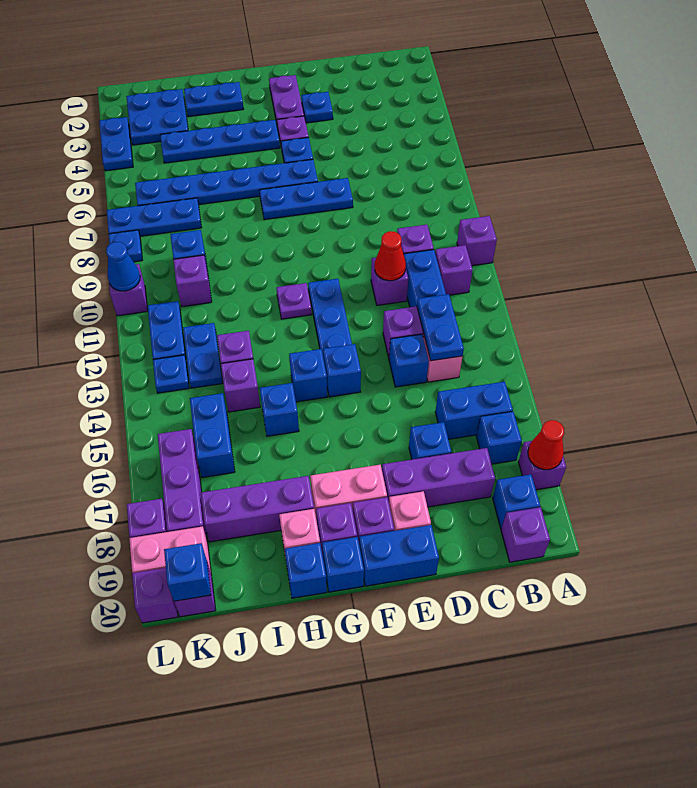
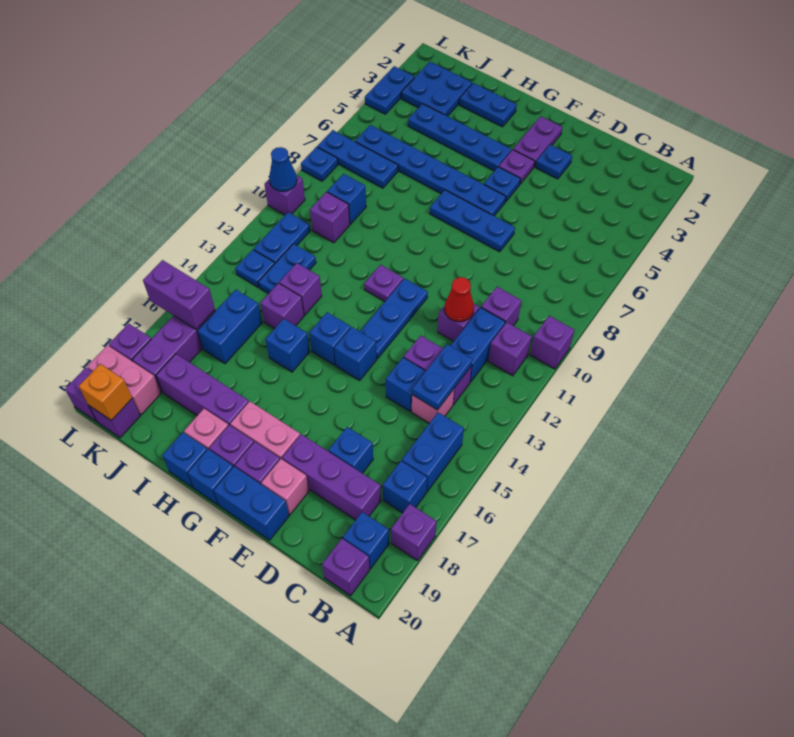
red cone A18 level 2 -> none
blue brick B16:C16 level 1 -> blue brick B15:B16 level 1
none -> purple brick K16:L16 level 2
blue brick K20 level 2 -> orange brick K20 level 2

